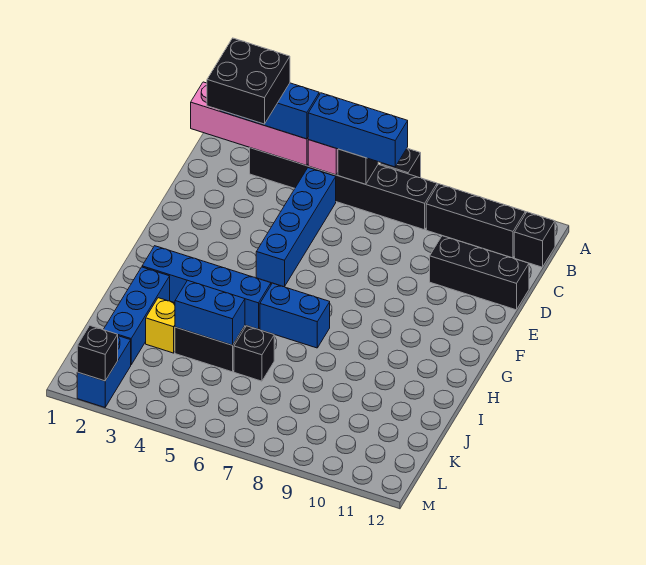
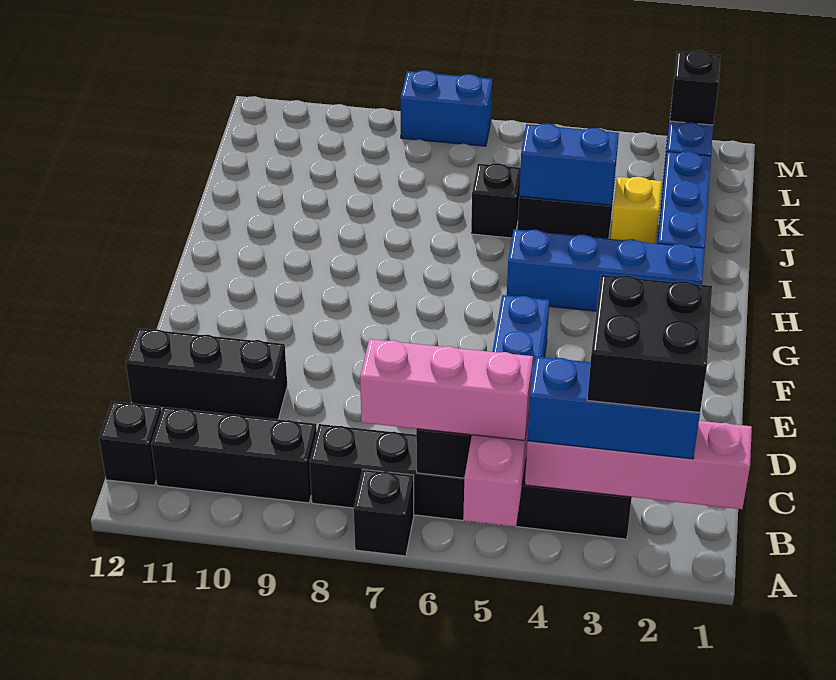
blue brick B5:B7 level 3 -> pink brick B5:B7 level 3
blue brick H6:H7 level 1 -> blue brick M7:M8 level 1

